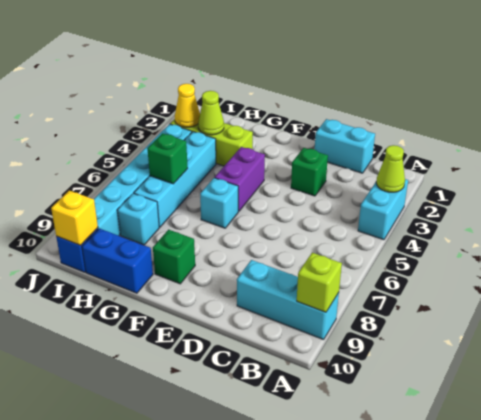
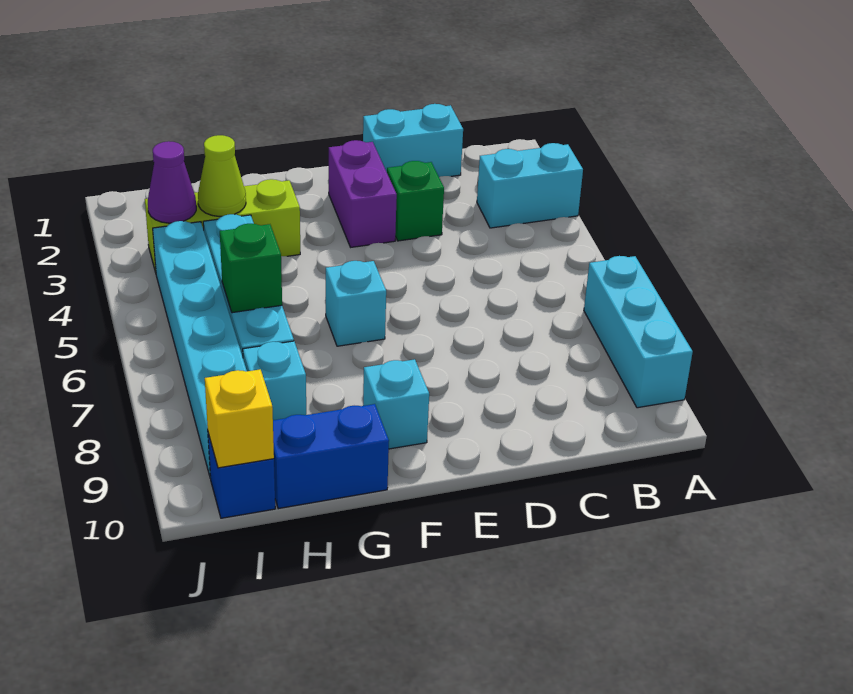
cyan brick A3:A4 level 1 -> cyan brick A3:B3 level 1
lime cone A3 level 2 -> none
cyan brick A9:C9 level 1 -> cyan brick A7:A9 level 1
lime brick A9 level 2 -> none
purple brick F4:F5 level 1 -> purple brick E2:E3 level 1
green brick F9 level 1 -> cyan brick F9 level 1
yellow cone I3 level 2 -> purple cone I3 level 2

